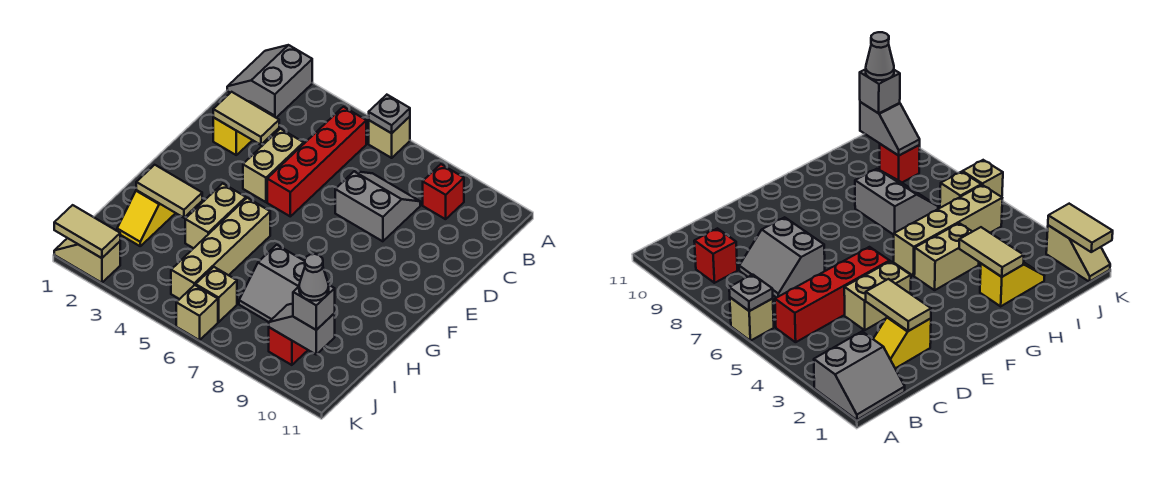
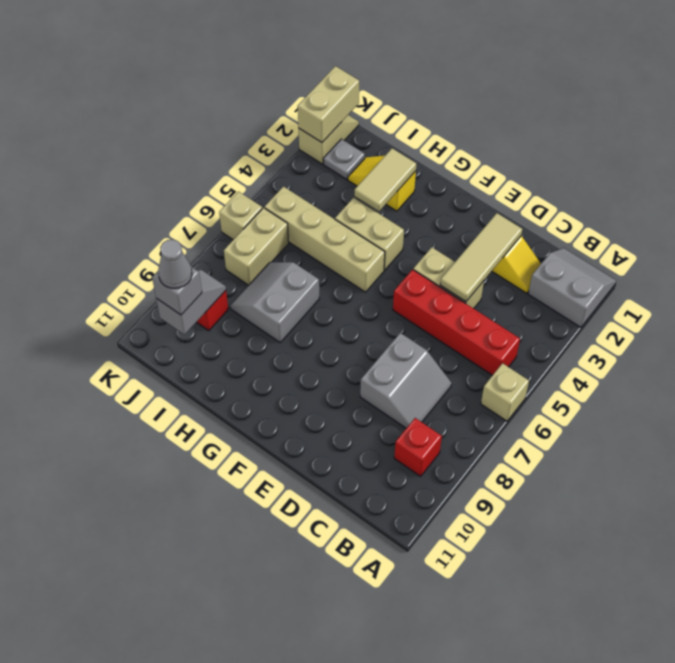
grey plate A6 level 2 -> grey plate J2 level 1
tan tile D2:D3 level 2 -> tan tile D2:D4 level 2
tan brick J6 level 1 -> tan brick J6:J7 level 1
tan tile K1:K2 level 2 -> tan brick K1:K2 level 2

